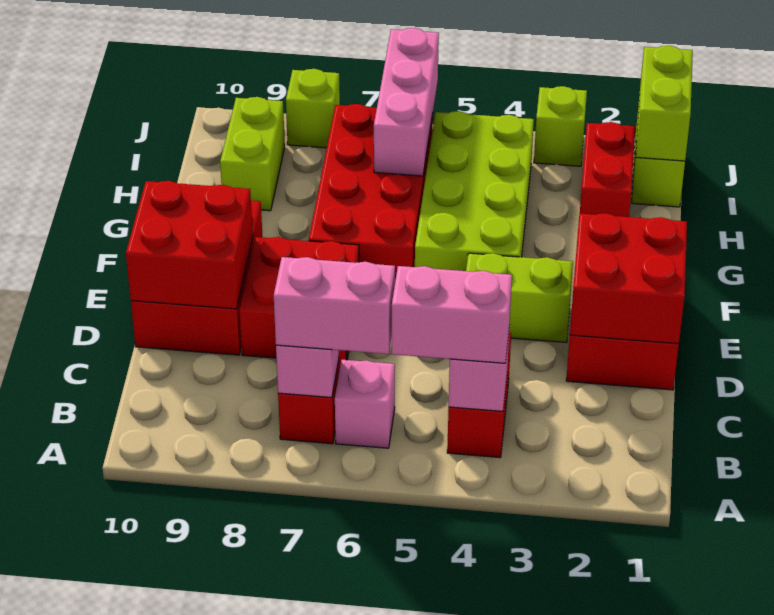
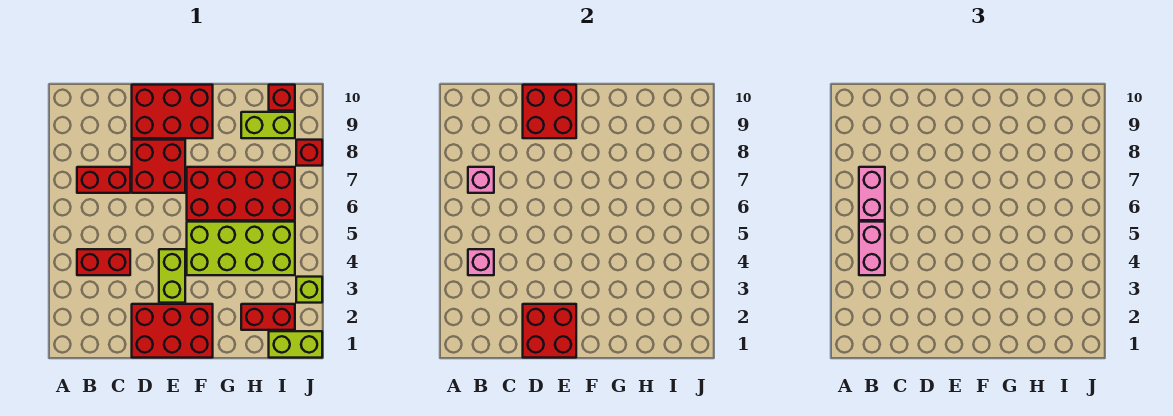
pink brick B6 level 1 -> none
pink brick H6:J6 level 2 -> none
lime brick I1:J1 level 2 -> none
none -> red brick I10 level 1
lime brick J8 level 1 -> red brick J8 level 1

